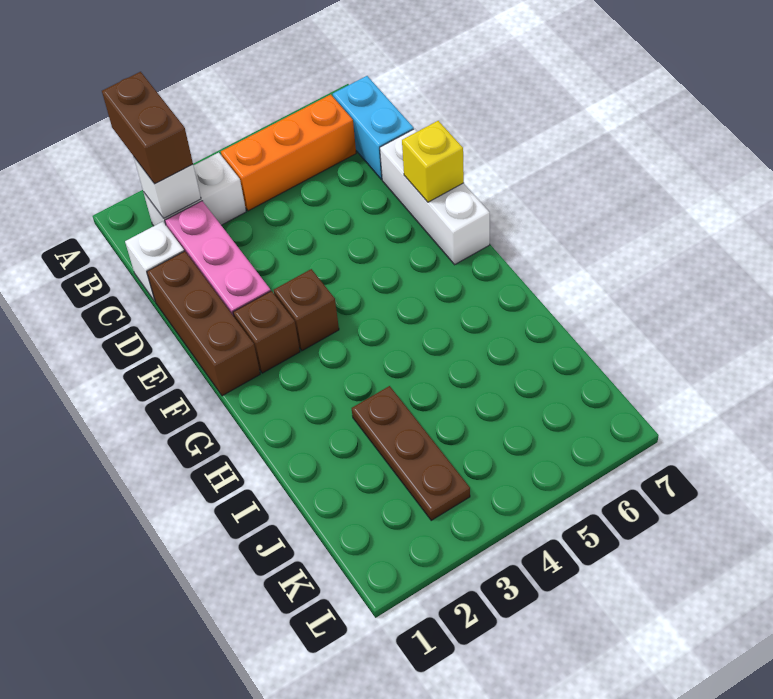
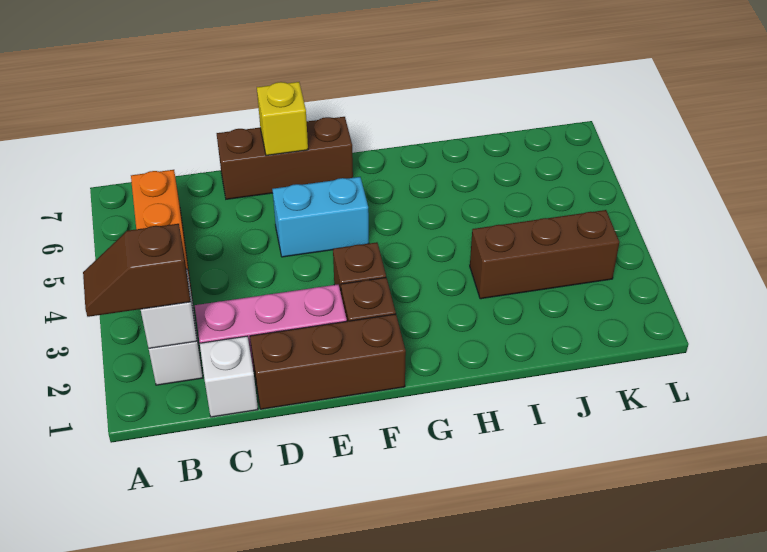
brown brick A2:B2 level 3 -> brown slope A2:B2 level 3 top B
cyan brick B7:C7 level 1 -> cyan brick E5:F5 level 1
white brick D7:F7 level 1 -> brown brick D7:F7 level 1
brown plate I3:K3 level 1 -> brown brick I3:K3 level 1

